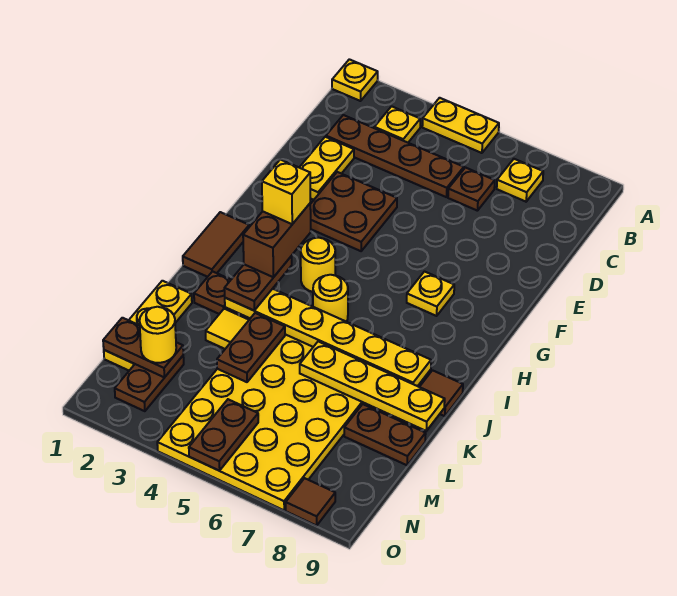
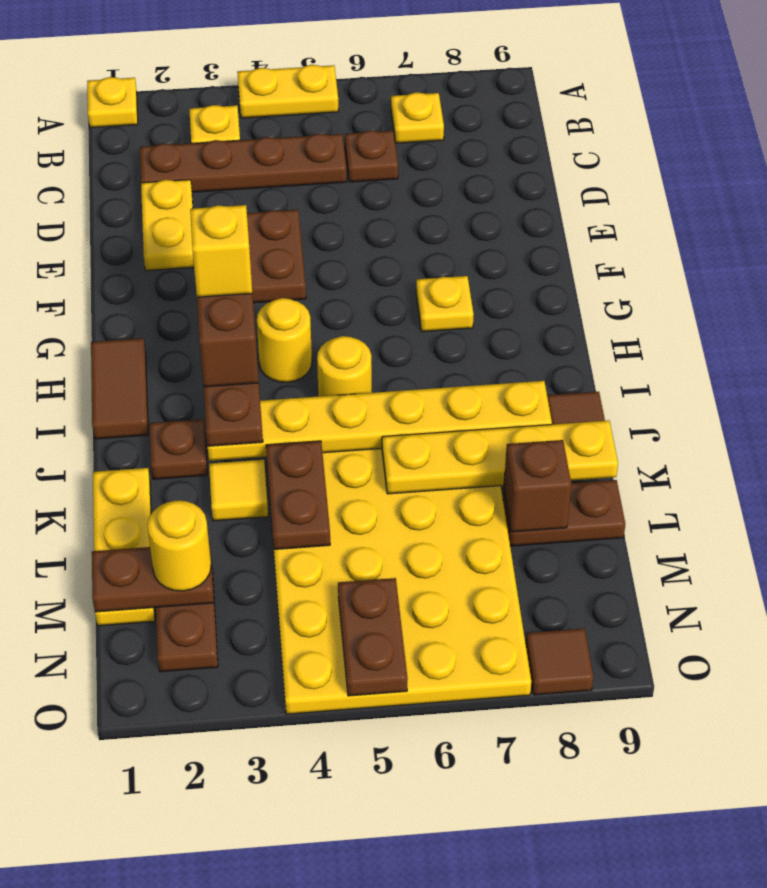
none -> brown brick L8 level 2

